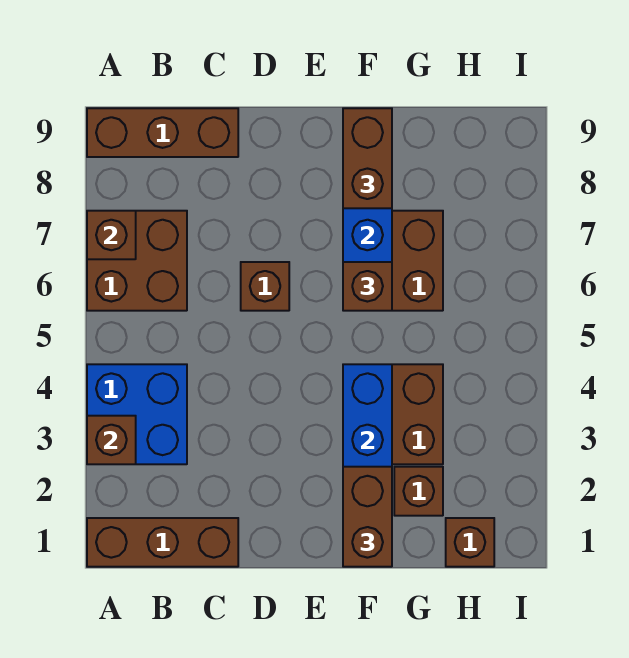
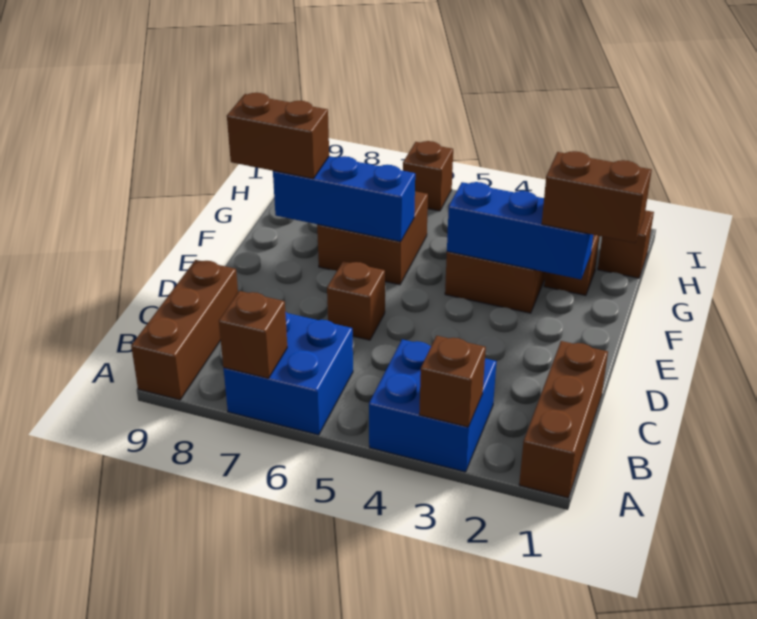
brown brick A6:B7 level 1 -> blue brick A6:B7 level 1
brown brick F6 level 3 -> brown brick I6 level 1

